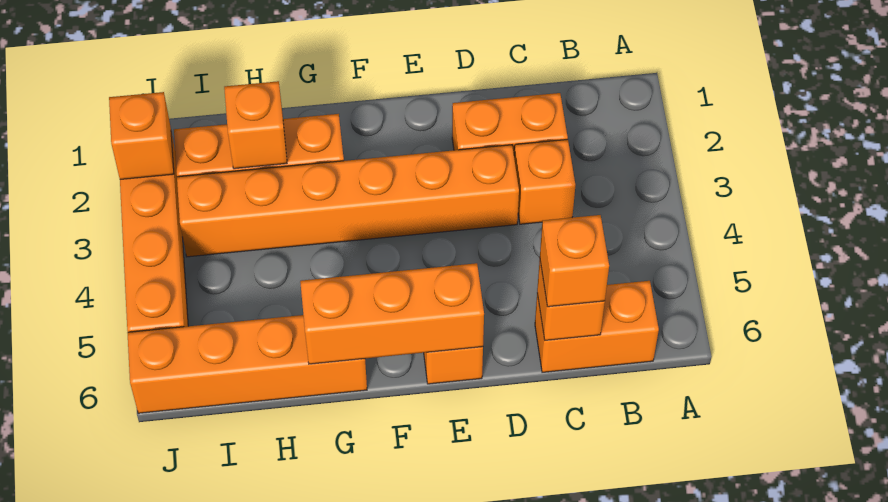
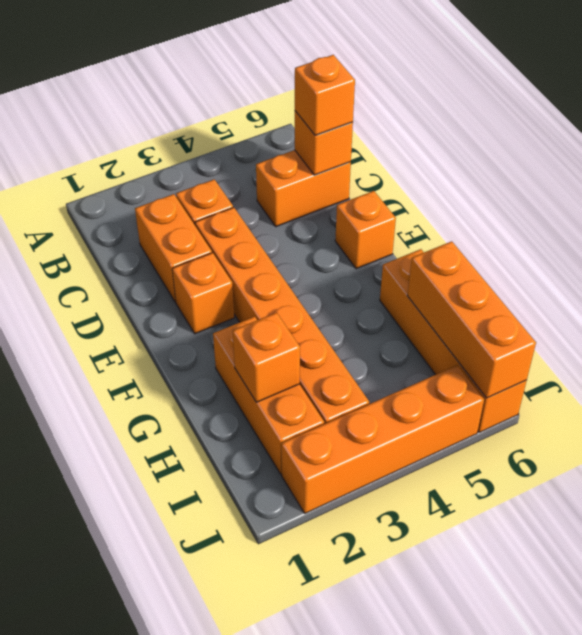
orange brick B6:C6 level 1 -> orange brick C5:C6 level 1
orange brick E6:G6 level 2 -> orange brick H6:J6 level 2
orange brick J2 level 2 -> orange brick E2 level 1

